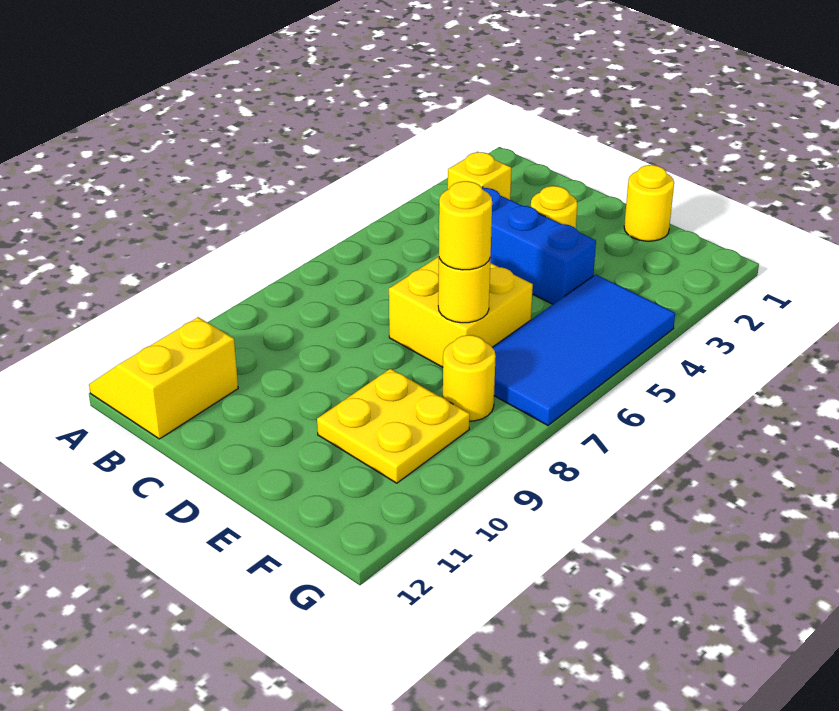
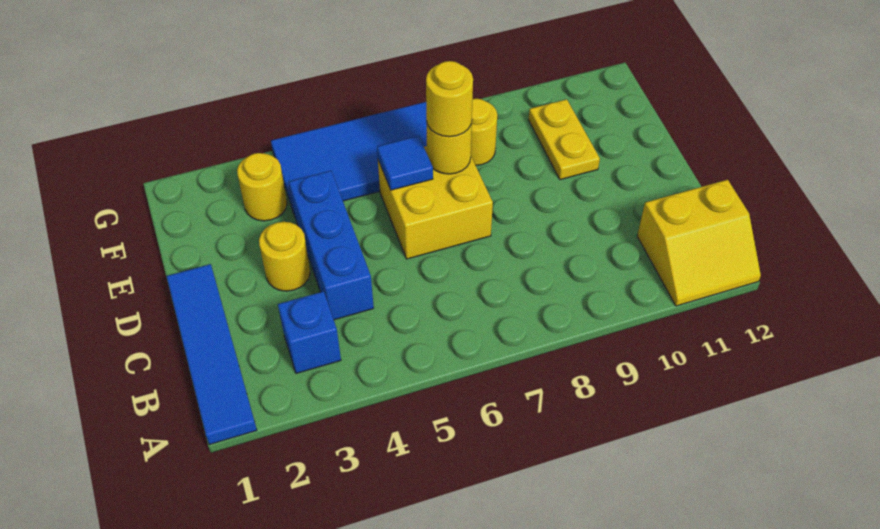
none -> blue tile A1:D1 level 1
yellow brick B3 level 1 -> blue brick B3 level 1
yellow round brick E1 level 1 -> yellow round brick F3 level 1
none -> blue tile E6 level 2
yellow plate E9:F10 level 1 -> yellow plate E10:F10 level 1

